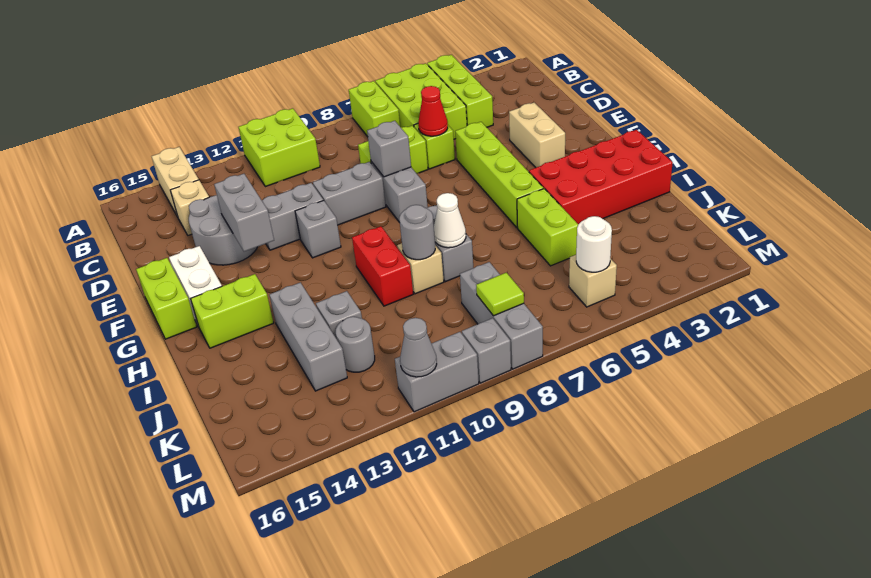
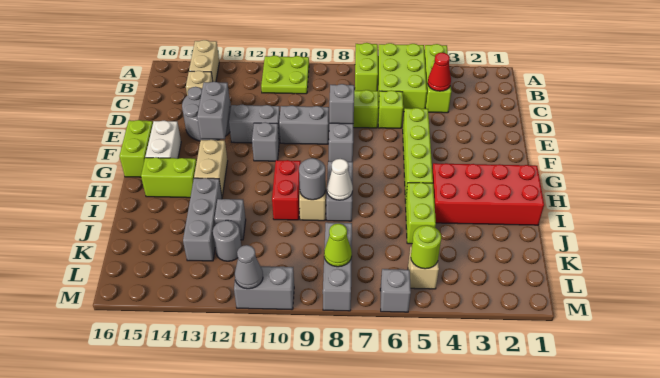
lime brick A10:B11 level 1 -> lime plate A10:B11 level 1
red cone D6 level 2 -> red cone C4 level 2
tan brick E3:F3 level 1 -> tan brick G13:H13 level 1
white round brick L5 level 2 -> lime round brick L5 level 2
lime tile L8 level 2 -> lime cone L8 level 2
grey brick M9 level 1 -> grey brick M6 level 1

